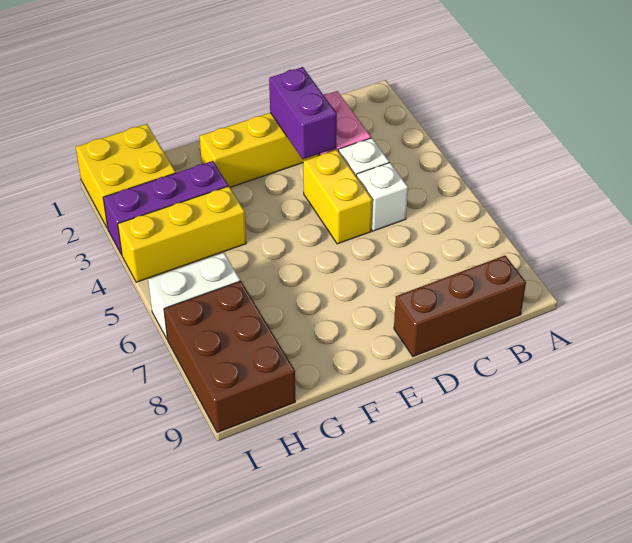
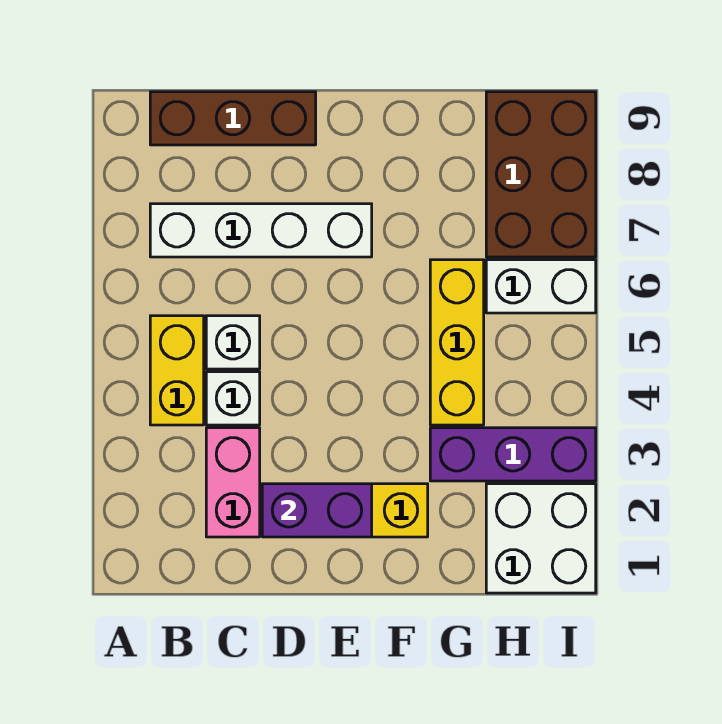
none -> white brick B7:E7 level 1
purple brick D2:D3 level 2 -> purple brick D2:E2 level 2
yellow brick D4:D5 level 1 -> yellow brick B4:B5 level 1
yellow brick G4:I4 level 1 -> yellow brick G4:G6 level 1
yellow brick H1:I2 level 1 -> white brick H1:I2 level 1

